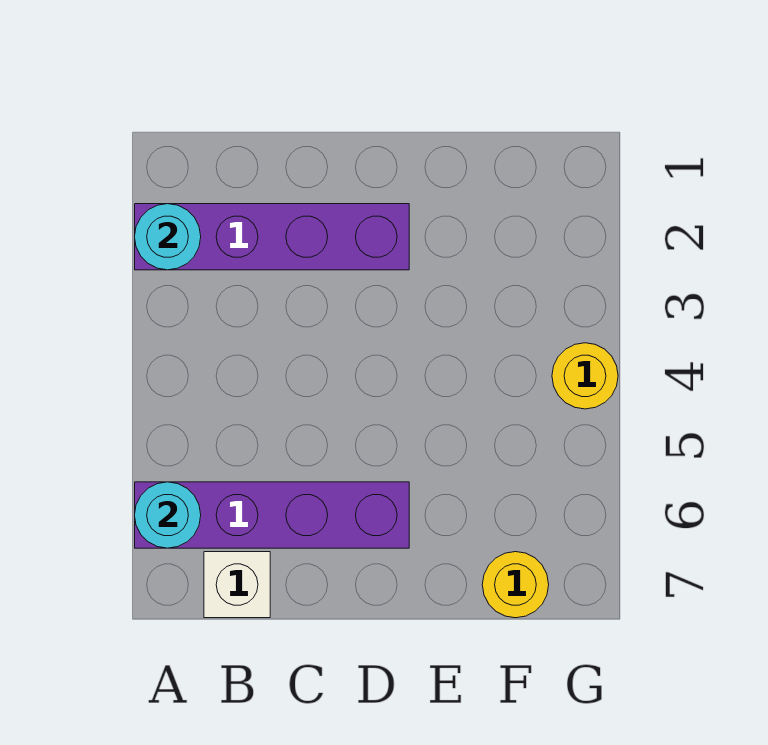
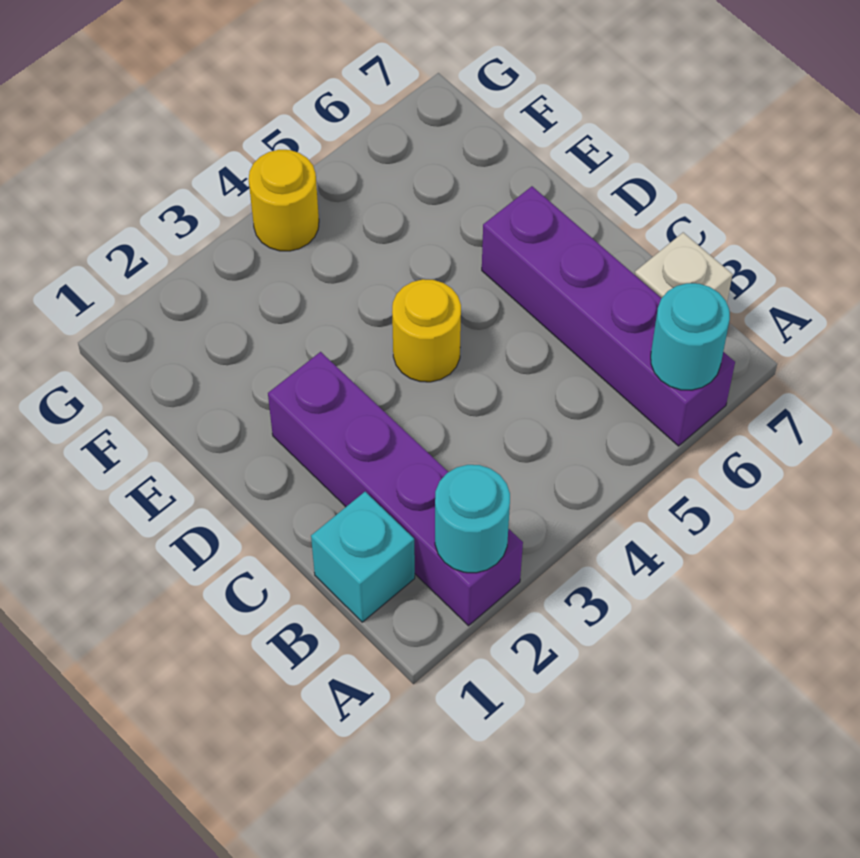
none -> cyan brick B1 level 1
yellow round brick F7 level 1 -> yellow round brick D4 level 1

